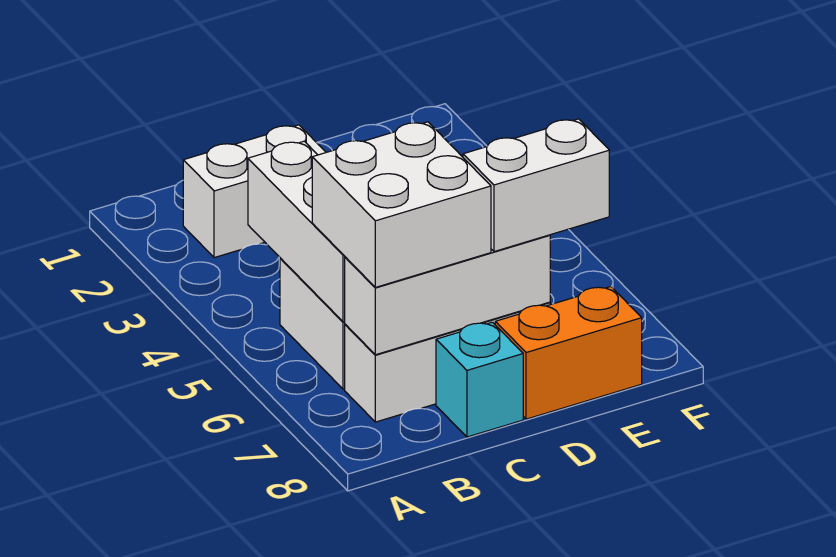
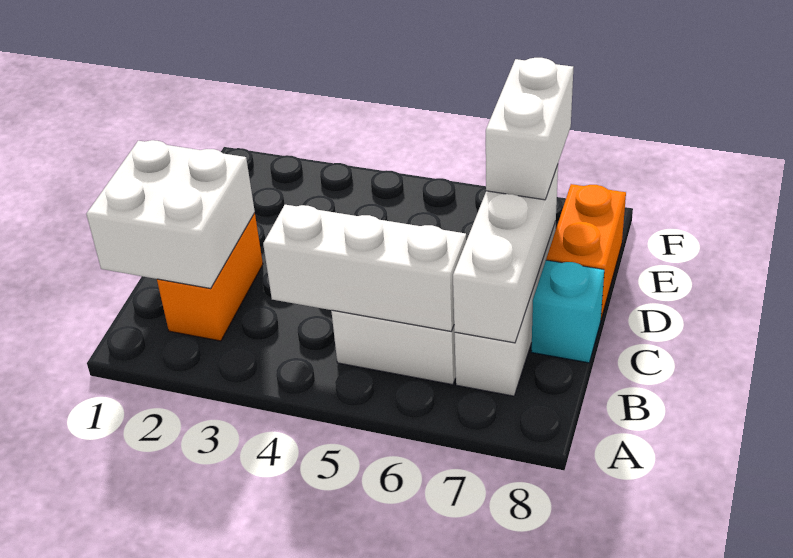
white brick B2:C2 level 1 -> orange brick B2:C2 level 1
white brick B6:C7 level 3 -> white brick B1:C2 level 2

